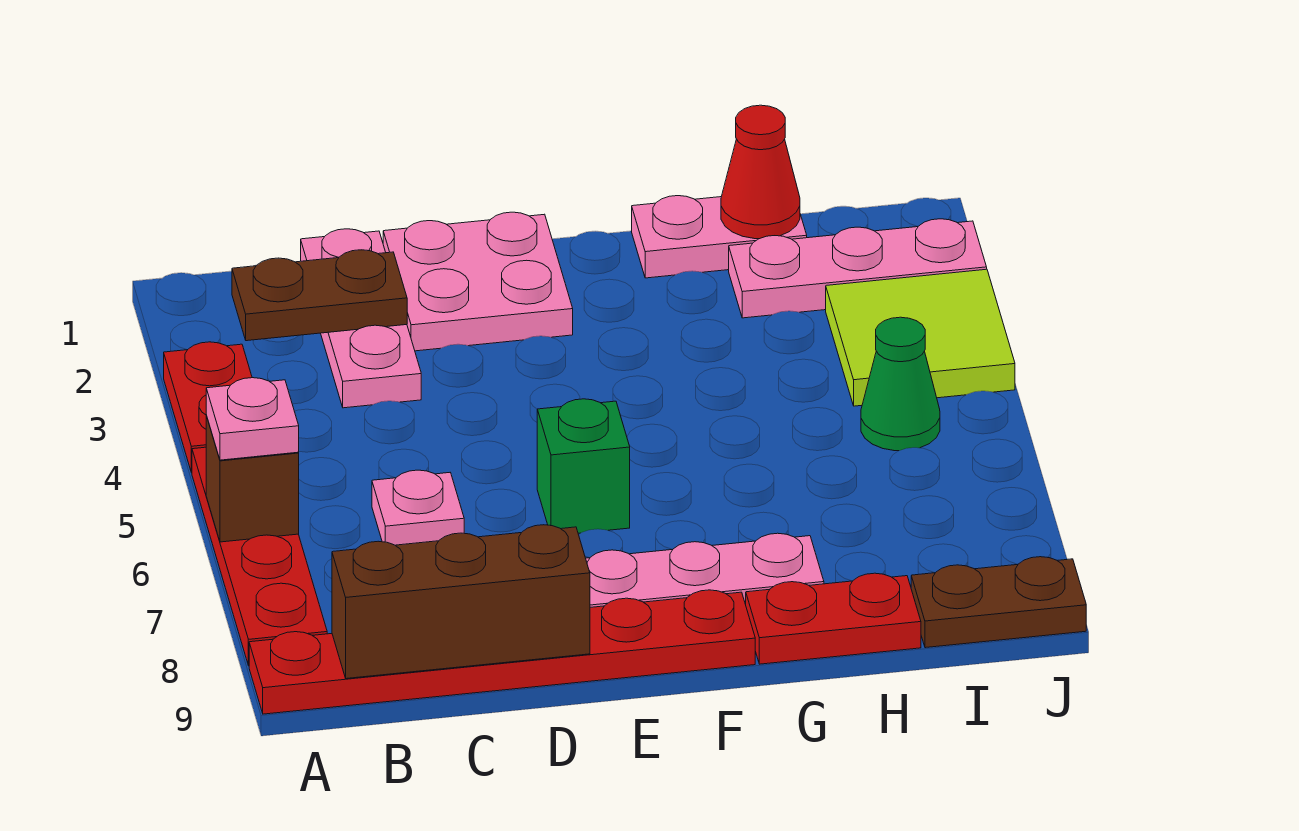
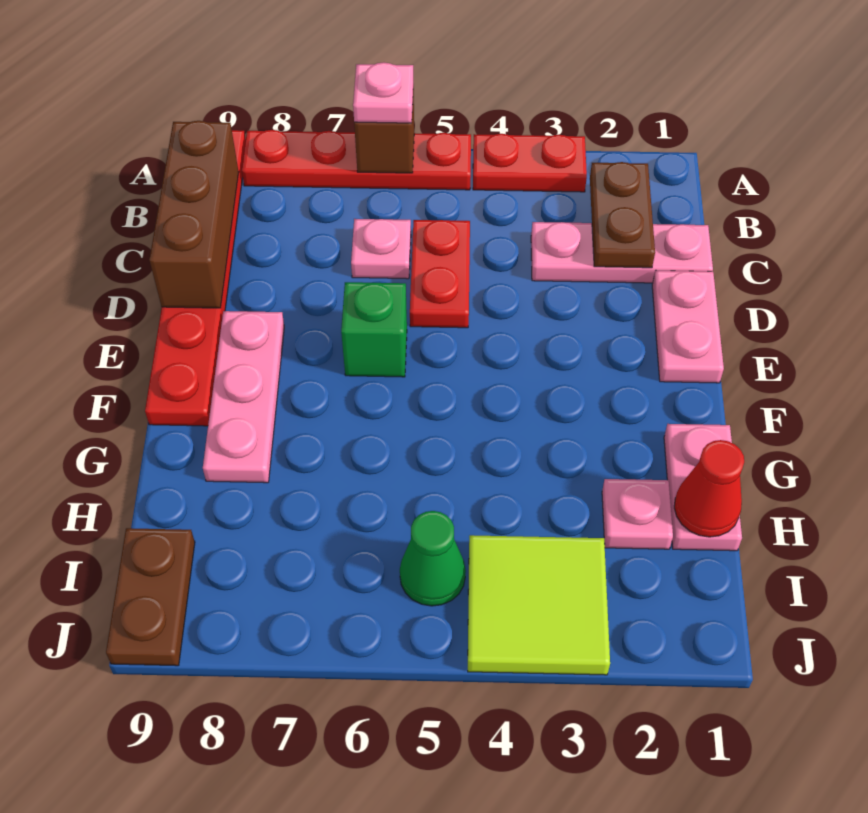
pink plate D1:E2 level 1 -> pink plate D1:E1 level 1
red plate G9:H9 level 1 -> red plate C5:D5 level 1
pink plate H2:J2 level 1 -> pink plate H2 level 1

